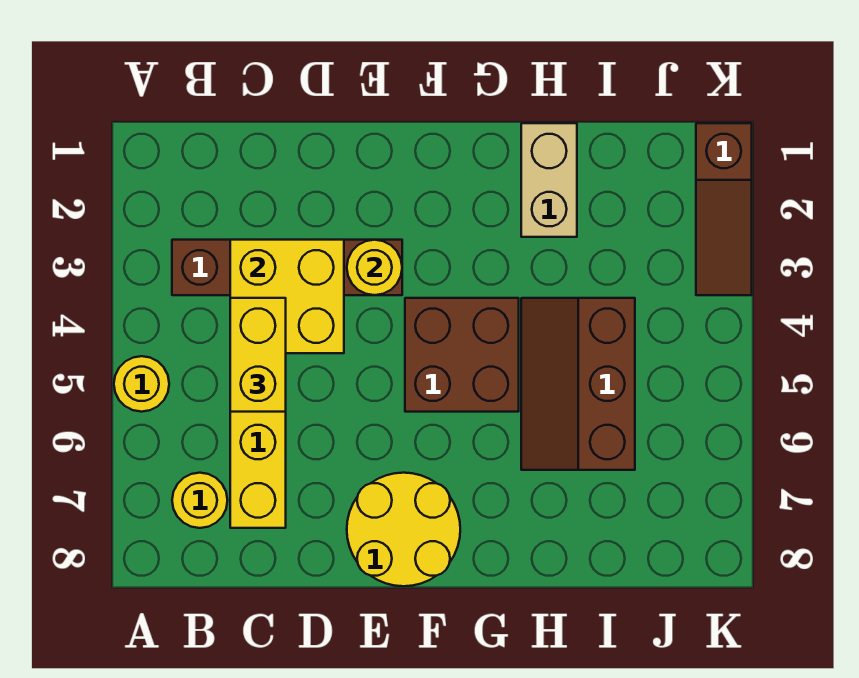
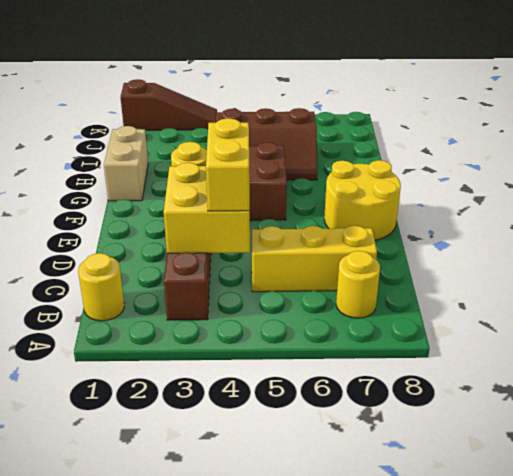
yellow round brick A5 level 1 -> yellow round brick B1 level 1
yellow brick C4:C5 level 3 -> yellow brick C4:D4 level 3
tan brick H1:H2 level 1 -> tan brick G1:H1 level 1

